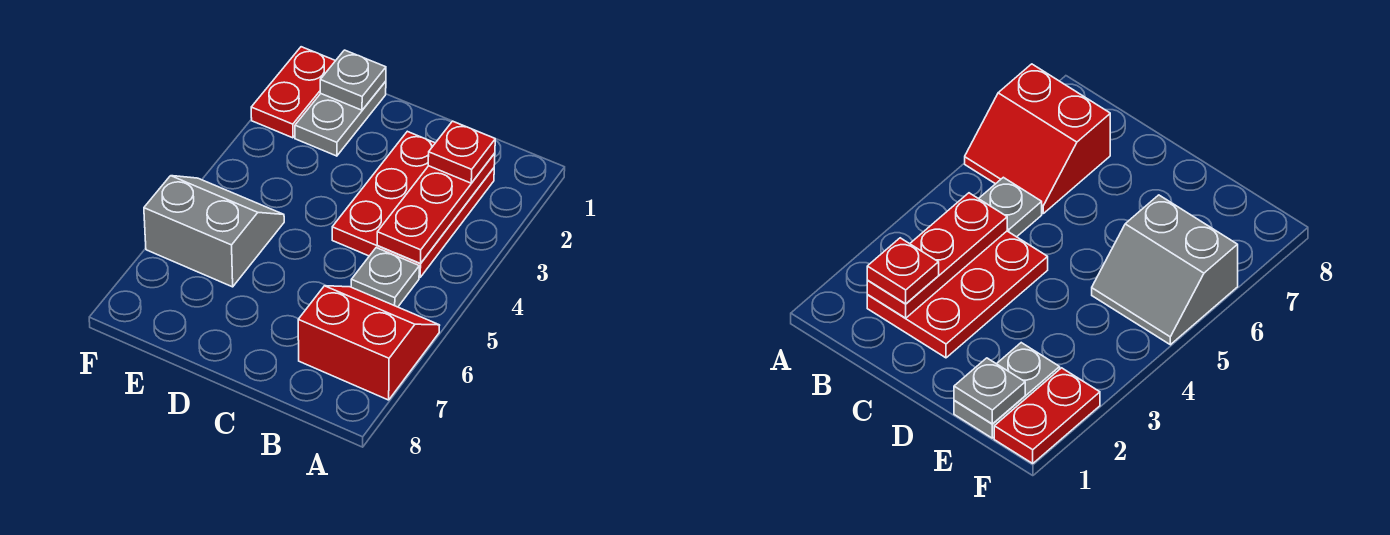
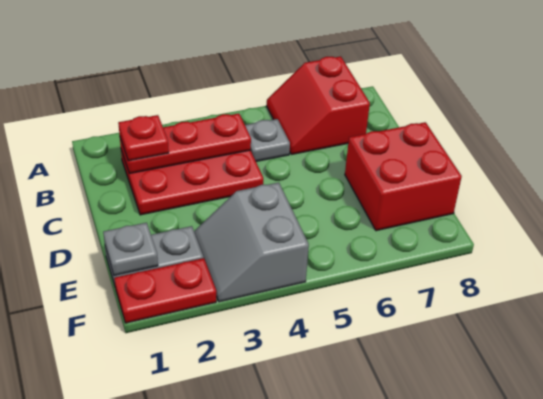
none -> red brick D7:E8 level 1
grey slope E5:F6 level 1 top 6 -> grey slope E3:F4 level 1 top 4

